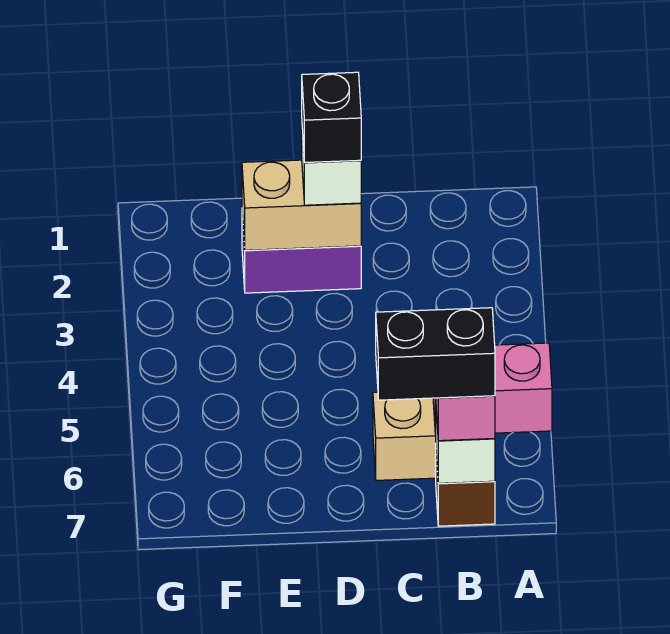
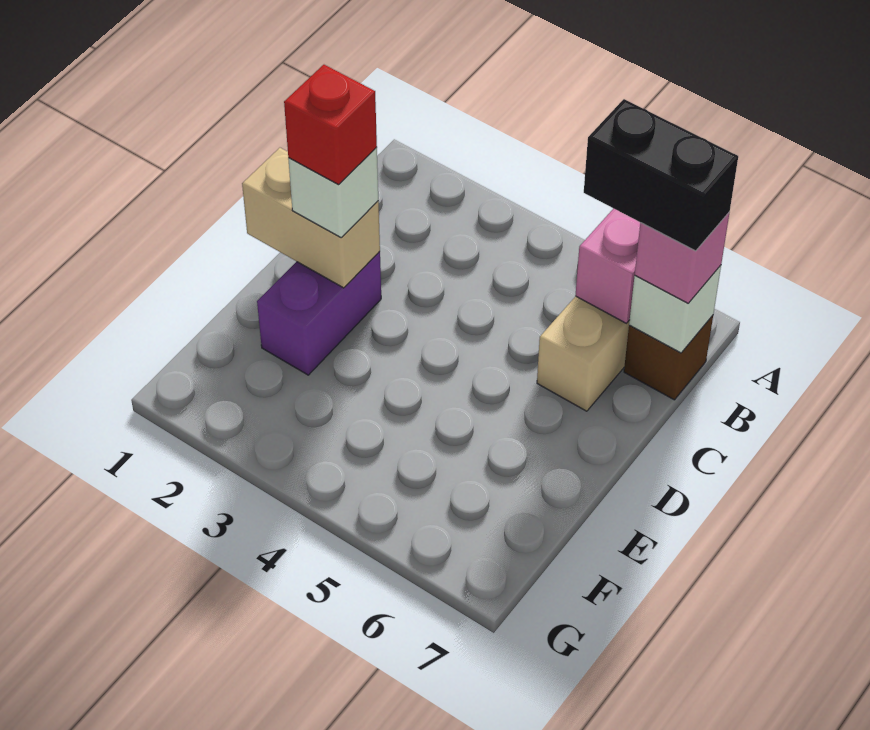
black brick B7:C7 level 4 -> black brick B6:B7 level 4
tan brick D2:E2 level 2 -> tan brick D1:D2 level 2
black brick D2 level 4 -> red brick D2 level 4

